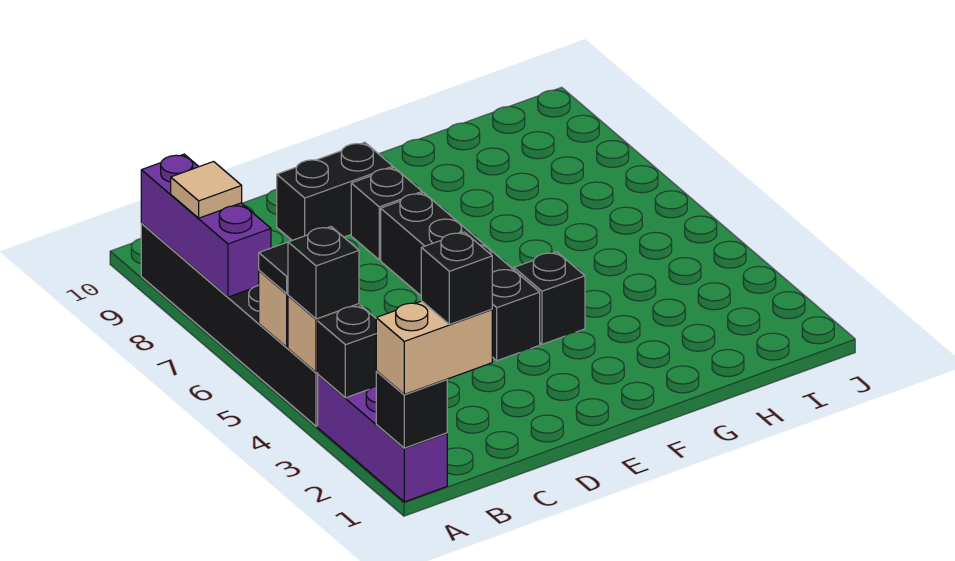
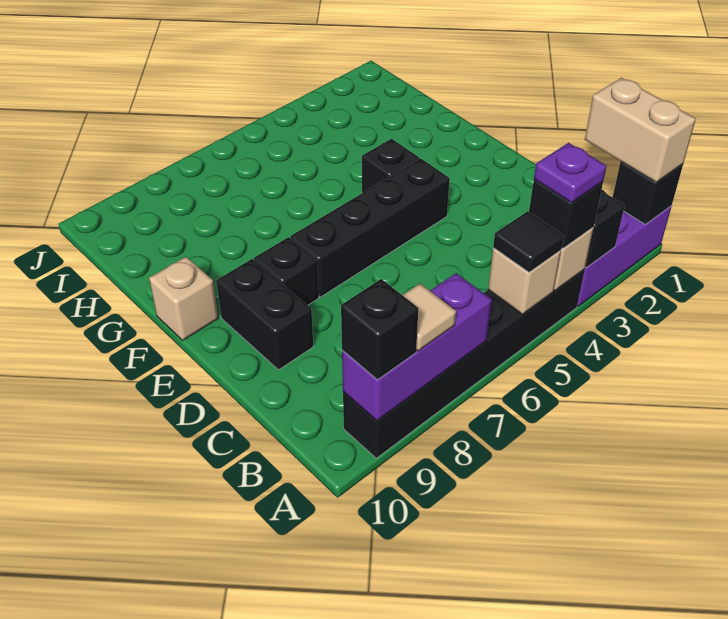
none -> purple plate A4 level 4
black brick B1 level 4 -> black brick A9 level 3
none -> tan brick F10 level 1

